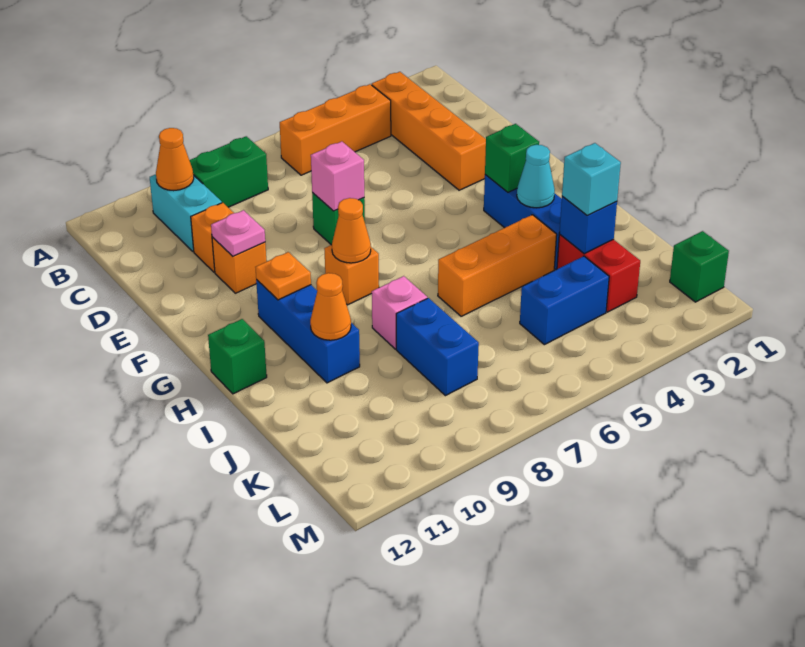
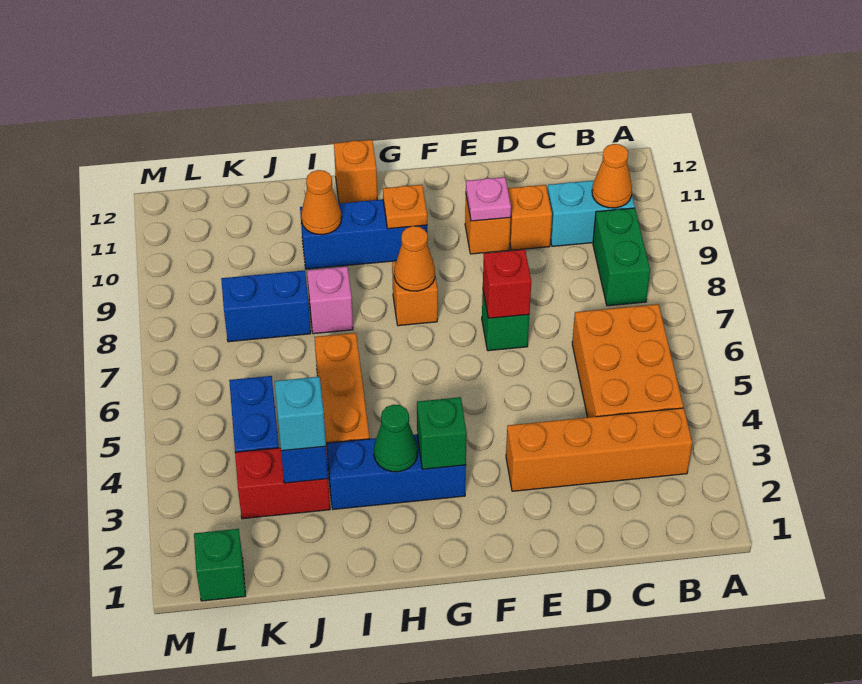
orange brick B4:B6 level 1 -> orange brick B4:C6 level 1
pink brick E7 level 2 -> red brick E7 level 2
cyan cone H3 level 2 -> green cone H3 level 2
green brick H12 level 1 -> orange brick H12 level 1

